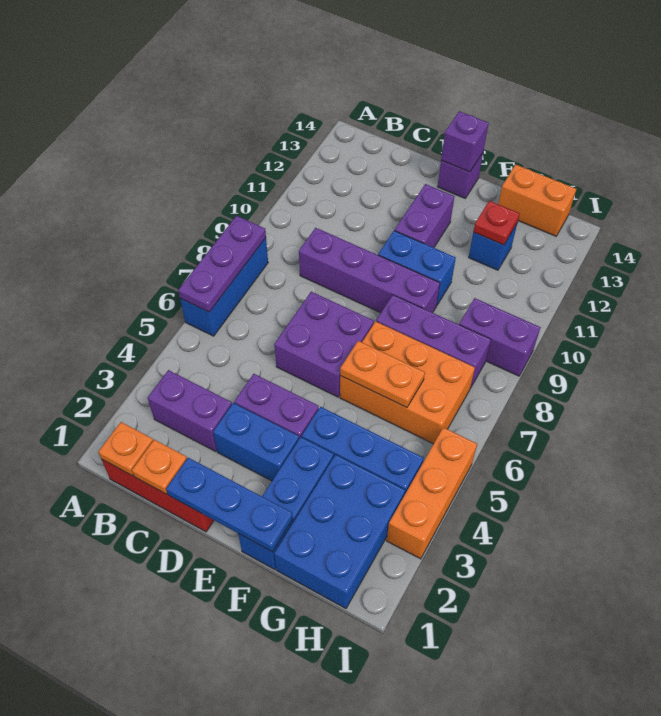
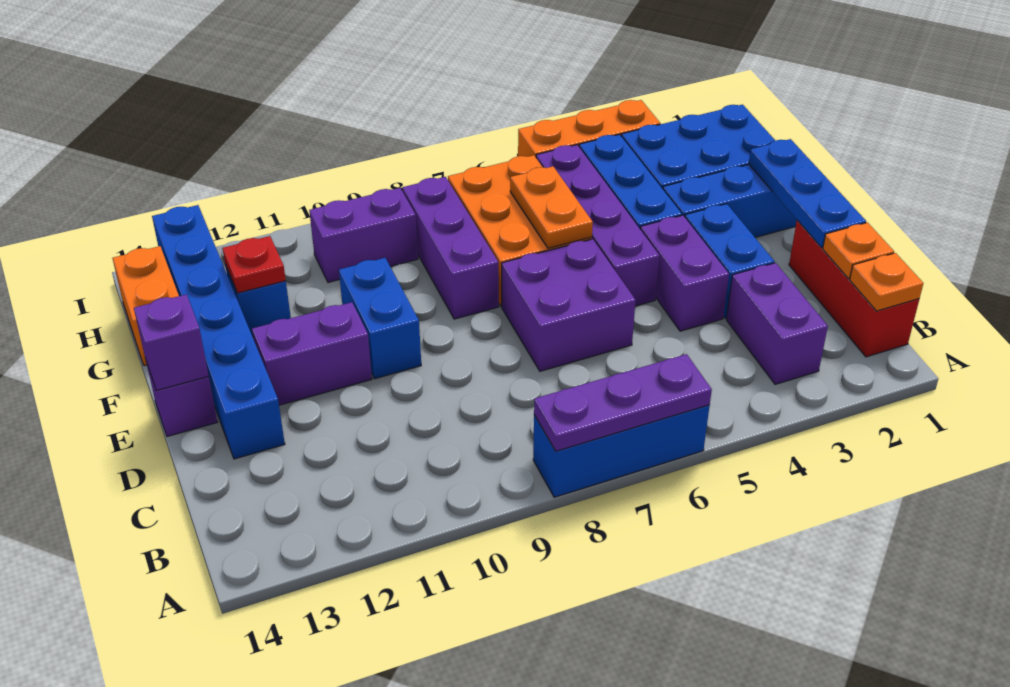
purple brick C9:F9 level 1 -> purple brick E5:H5 level 1
none -> blue brick D13:I13 level 1
purple brick H9:I9 level 1 -> purple brick H9:H10 level 1

